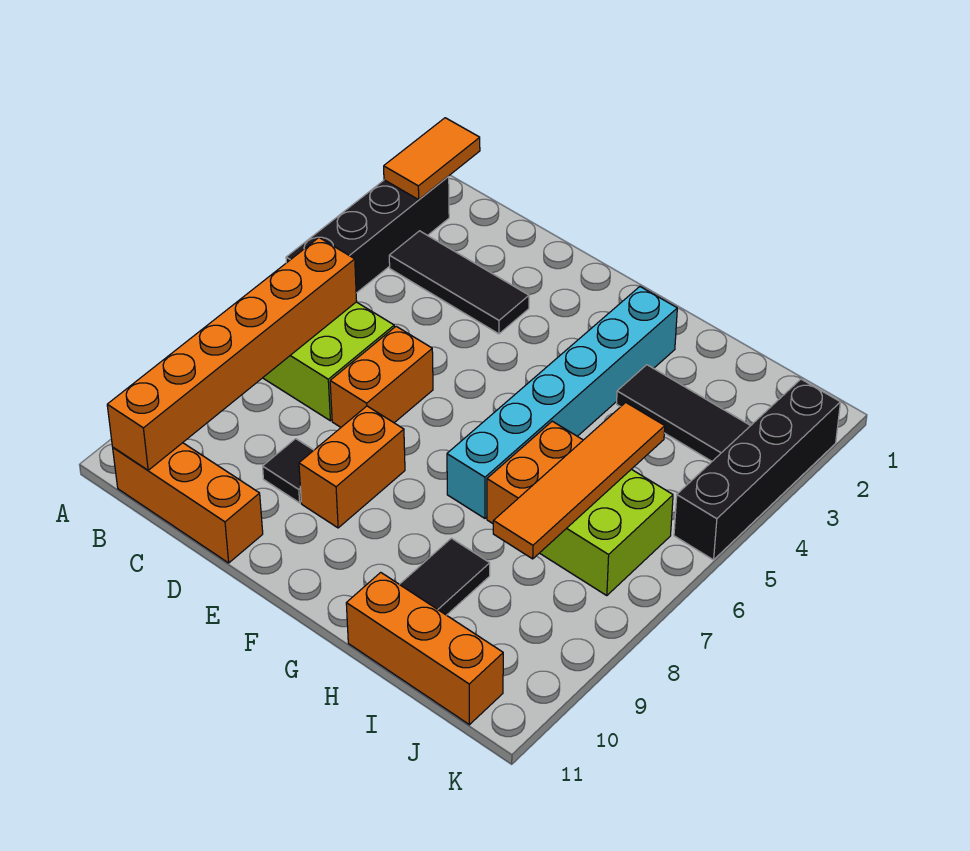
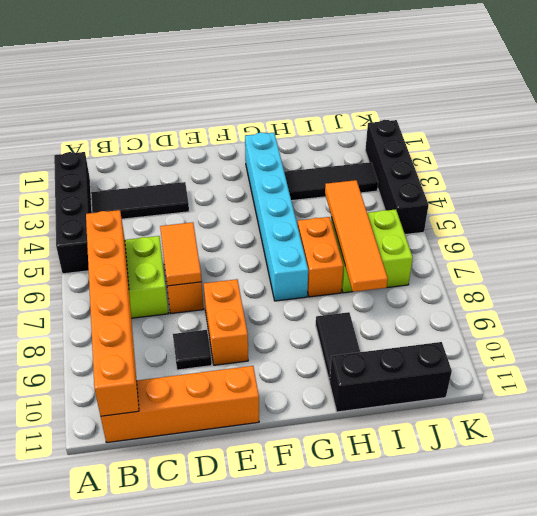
orange tile A1:A2 level 2 -> orange tile D6:D7 level 2
orange brick B11:D11 level 1 -> orange brick B11:E11 level 1
orange brick H11:J11 level 1 -> black brick H11:J11 level 1

